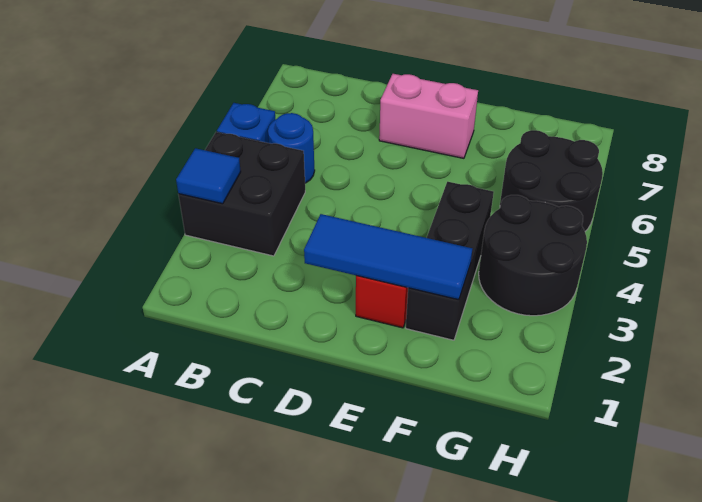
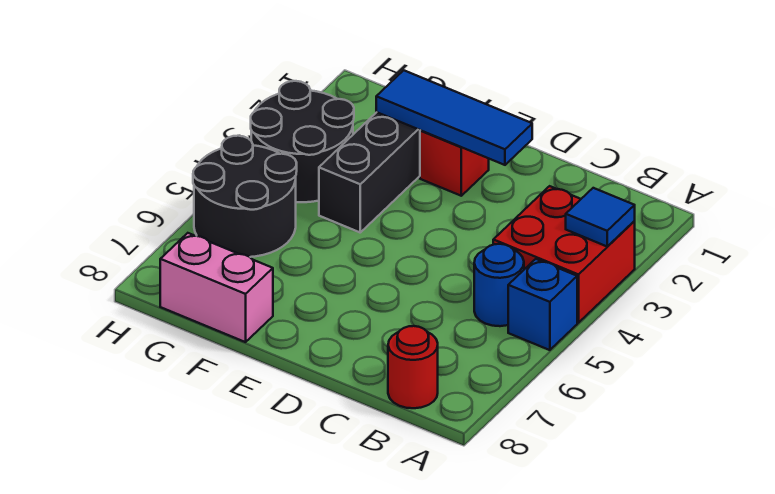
black brick A3:B4 level 1 -> red brick A3:B4 level 1
none -> red round brick B8 level 1
pink brick D7:E7 level 1 -> pink brick F8:G8 level 1

